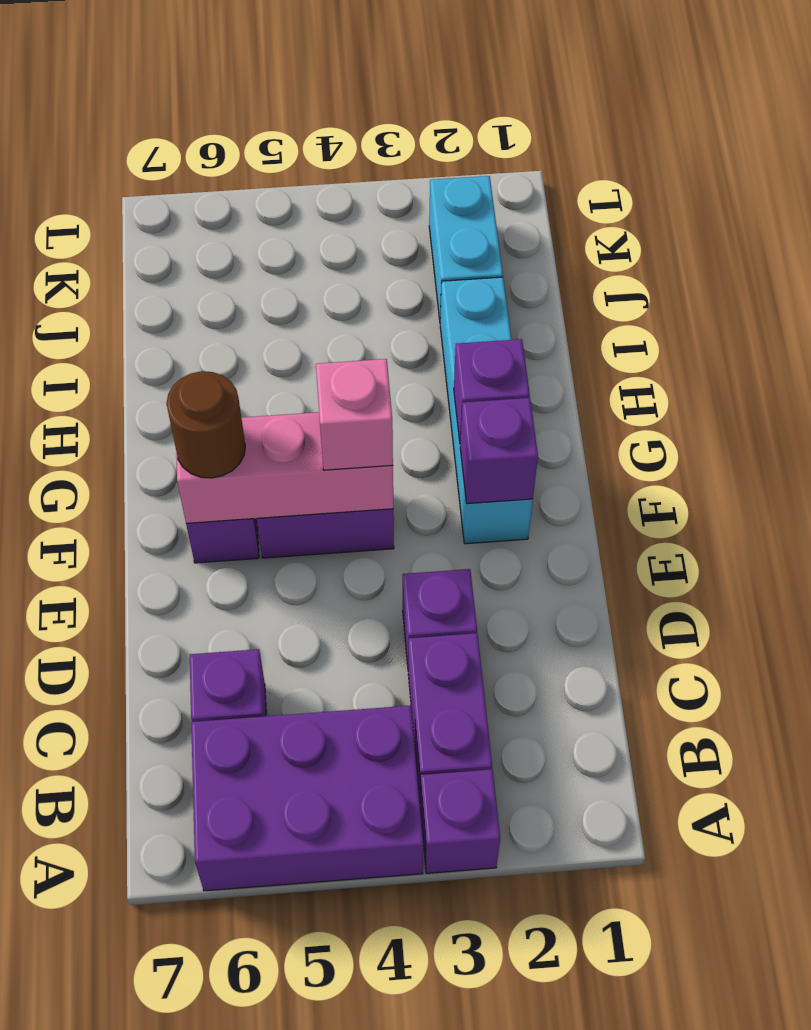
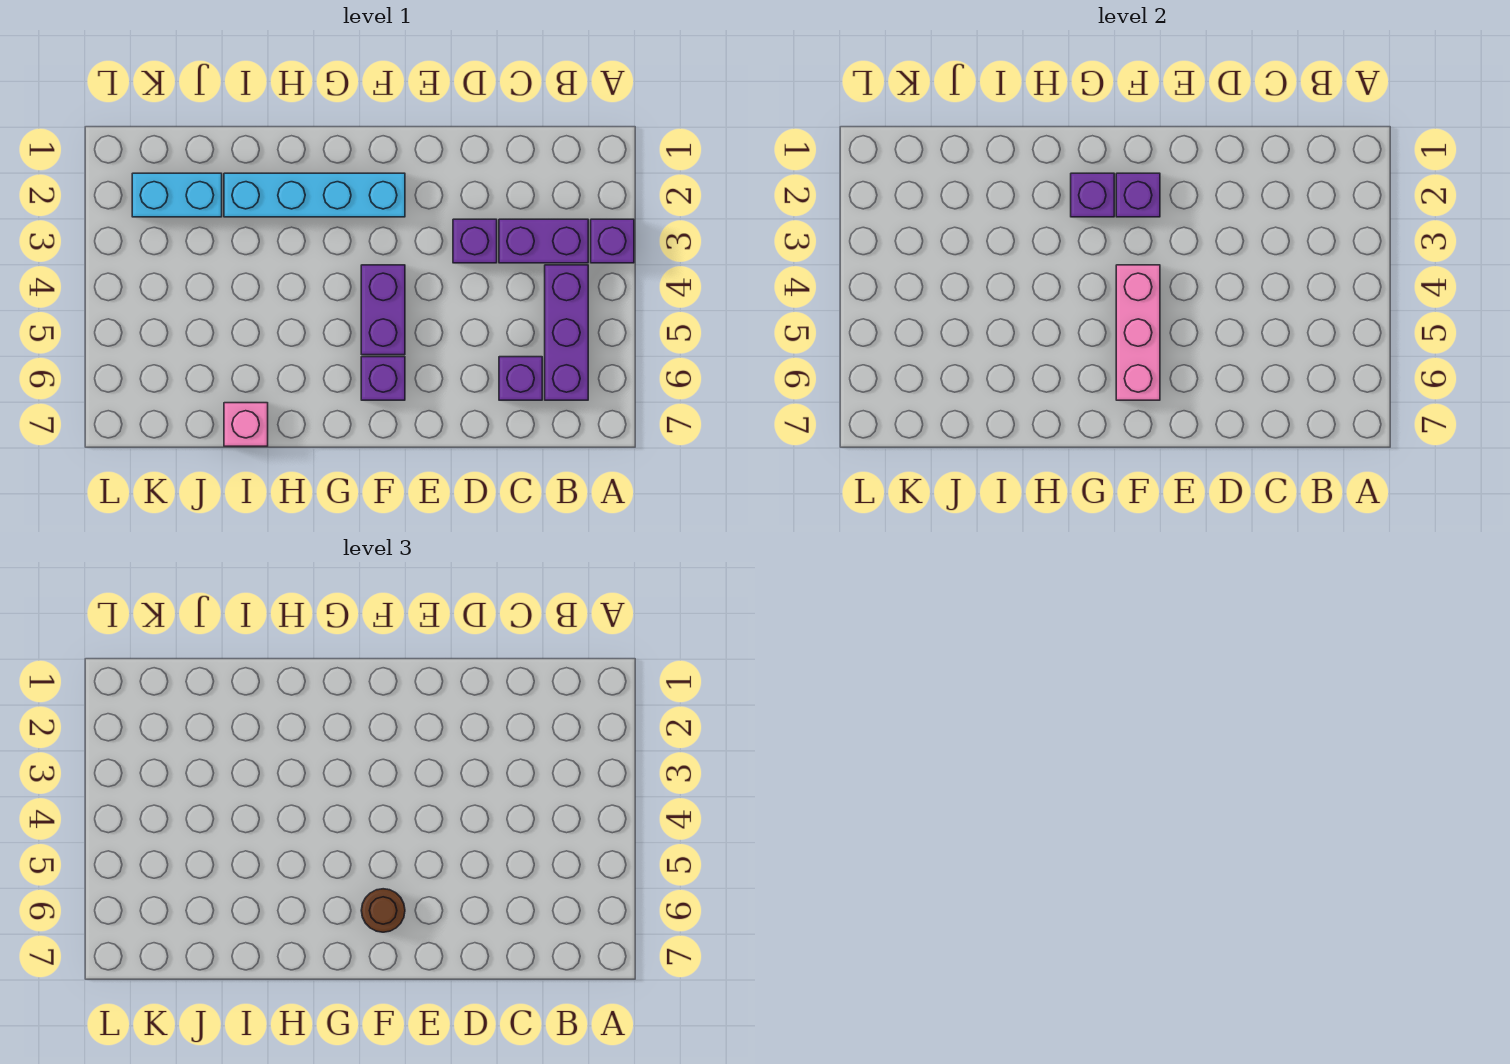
purple brick A4:B6 level 1 -> purple brick B4:B6 level 1
pink brick F4 level 3 -> pink brick I7 level 1

